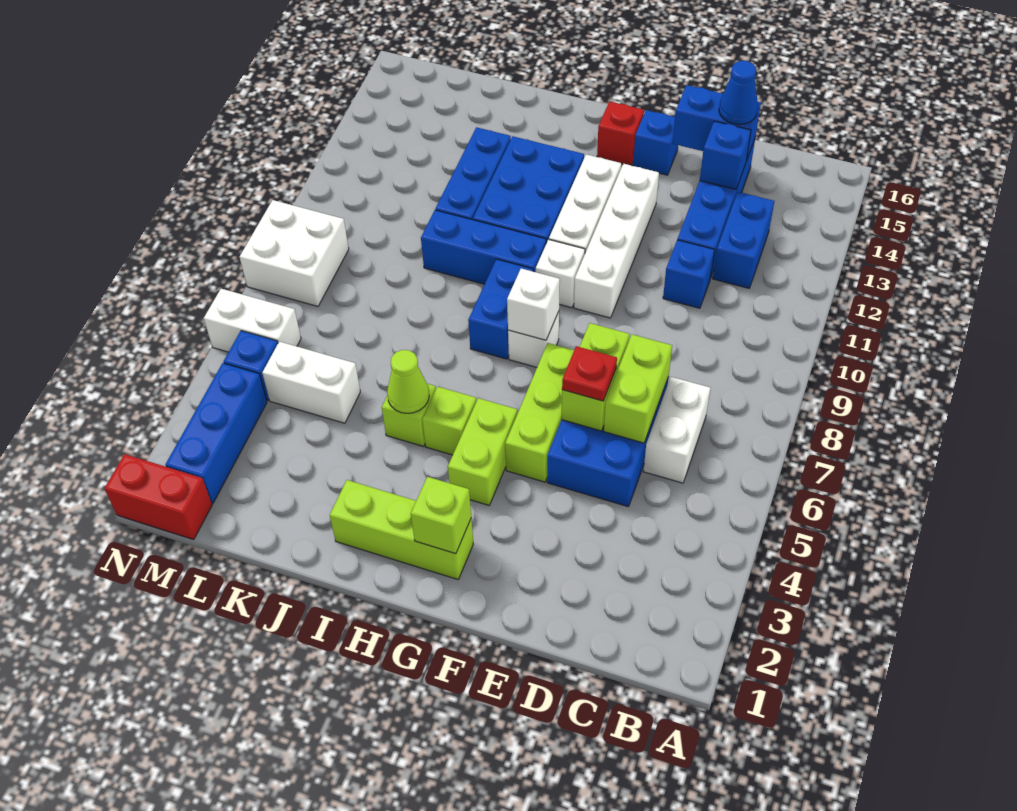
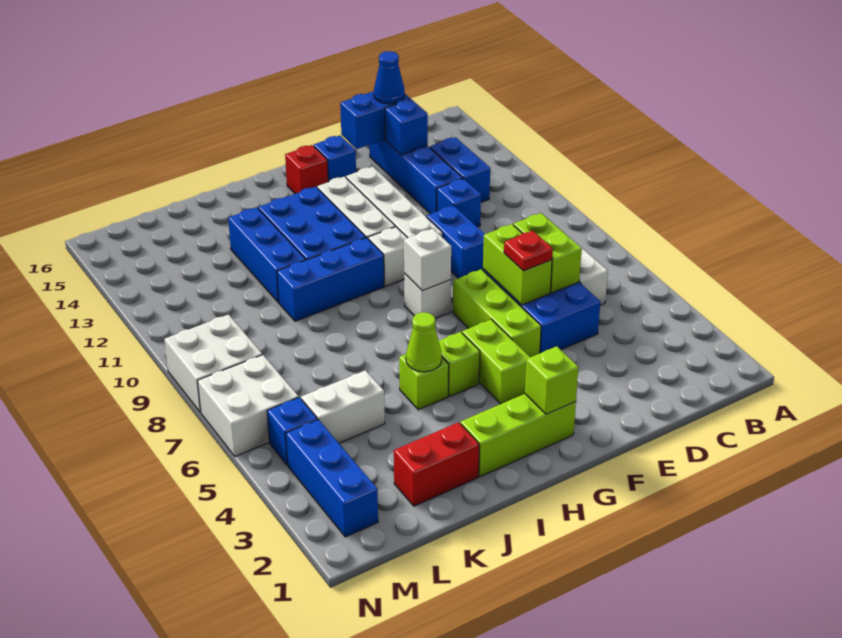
blue brick H8:H9 level 1 -> blue brick E9:E10 level 1
red brick M1:N1 level 1 -> red brick J2:K2 level 1
white brick M6:N6 level 1 -> white brick M6:N7 level 1

